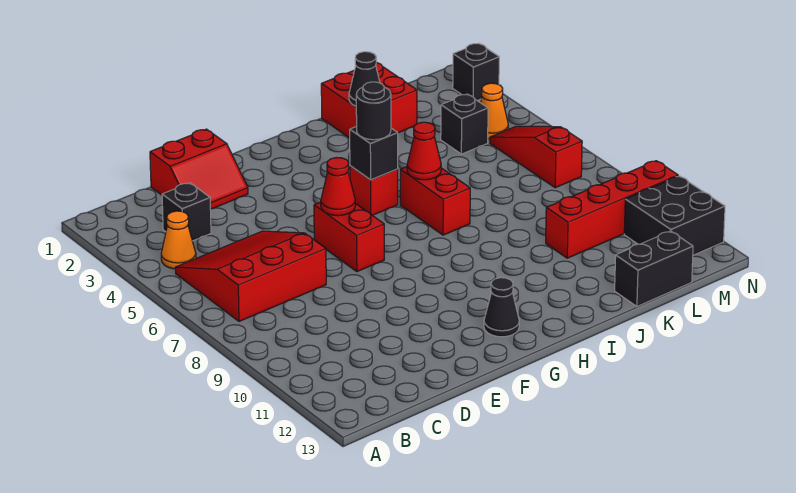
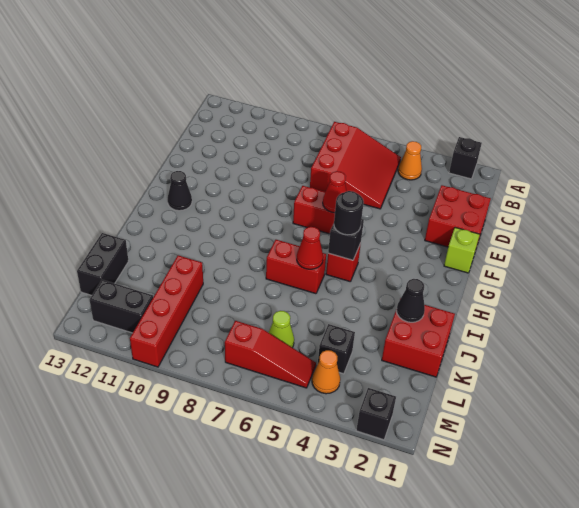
black brick C3 level 1 -> black brick A2 level 1
red slope D1:E2 level 1 top 1 -> red brick D1:E2 level 1
none -> lime brick F1 level 1
none -> lime cone L6 level 1
black brick M11:N12 level 1 -> black brick M11:M12 level 1

